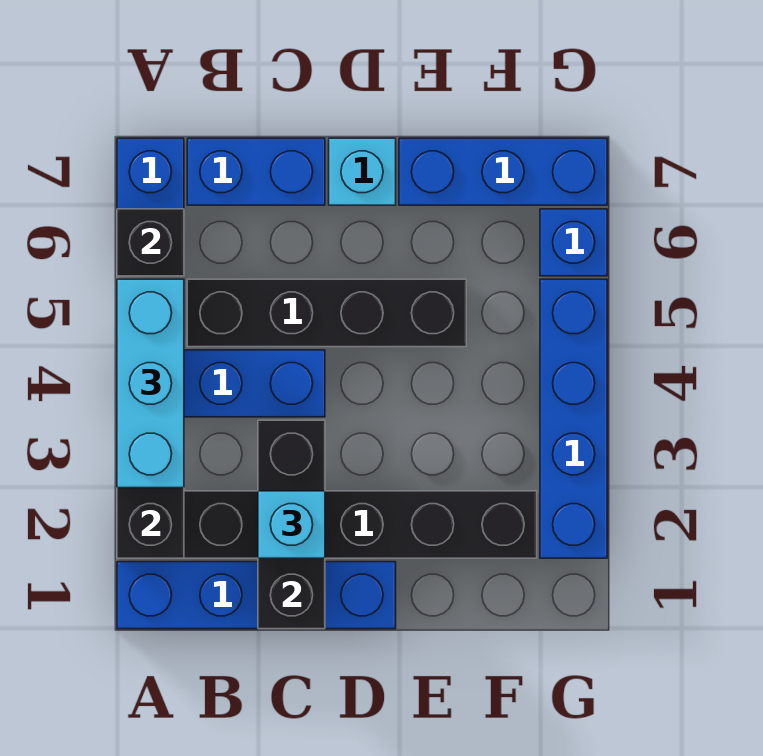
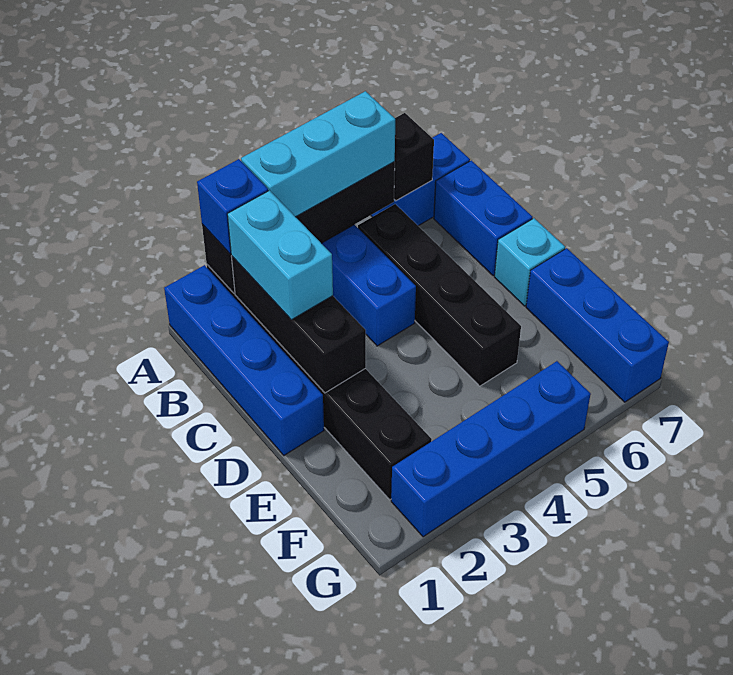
black brick C1:C3 level 2 -> black brick B2:D2 level 2
cyan brick C2 level 3 -> cyan brick B2:C2 level 3
blue brick G6 level 1 -> blue brick A2 level 3

